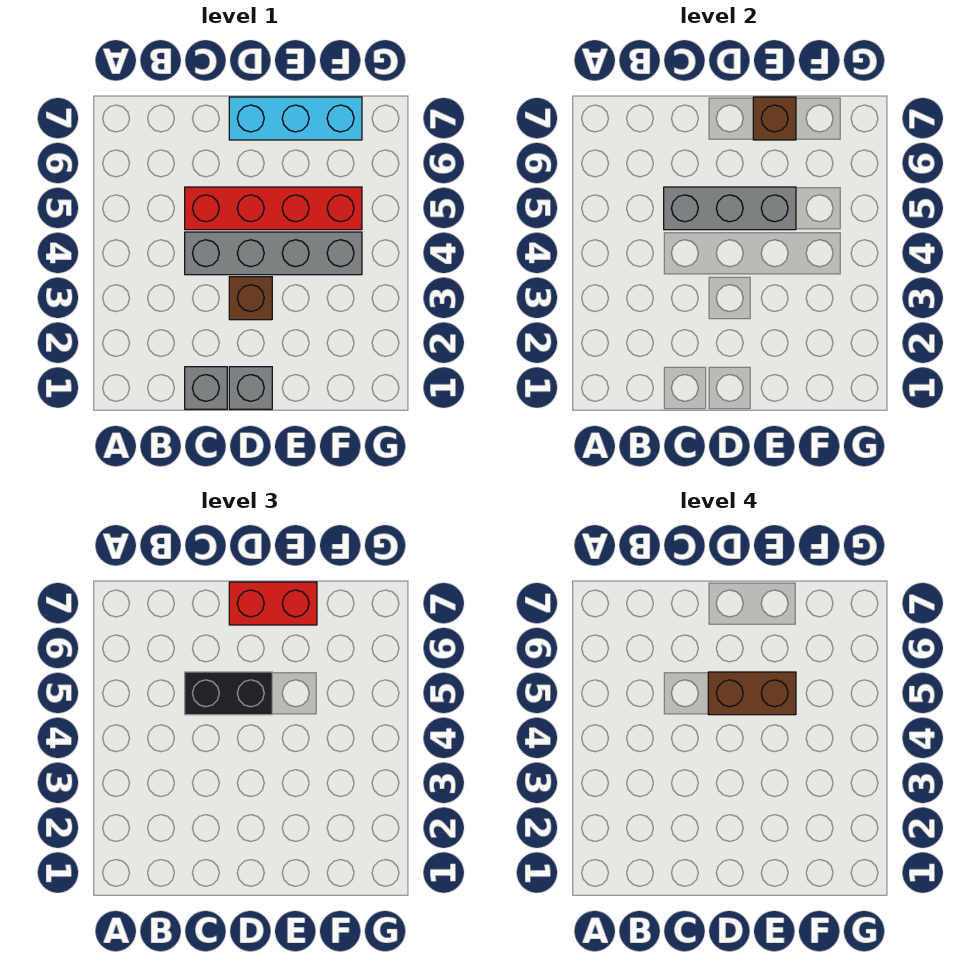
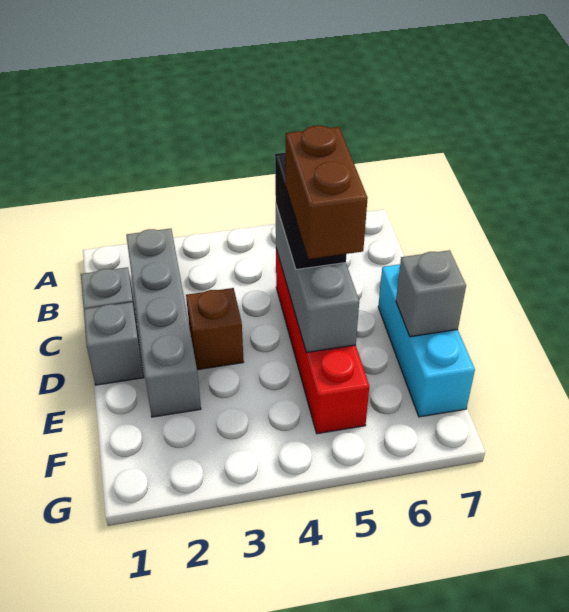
grey brick C4:F4 level 1 -> grey brick B2:E2 level 1
red brick D7:E7 level 3 -> none
brown brick E7 level 2 -> grey brick E7 level 2

